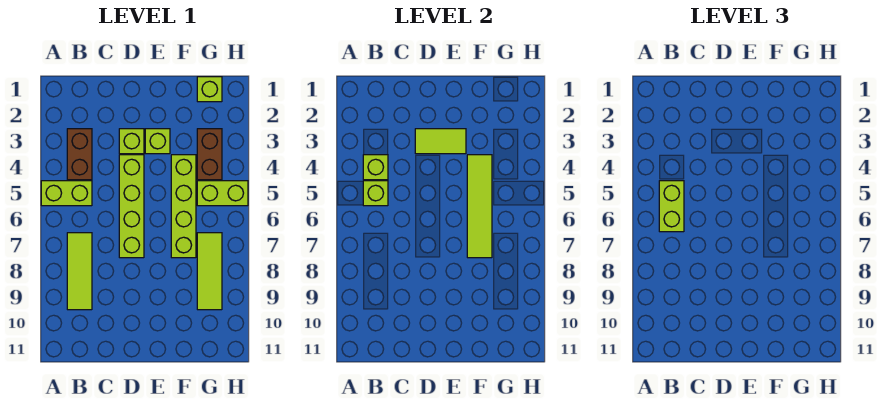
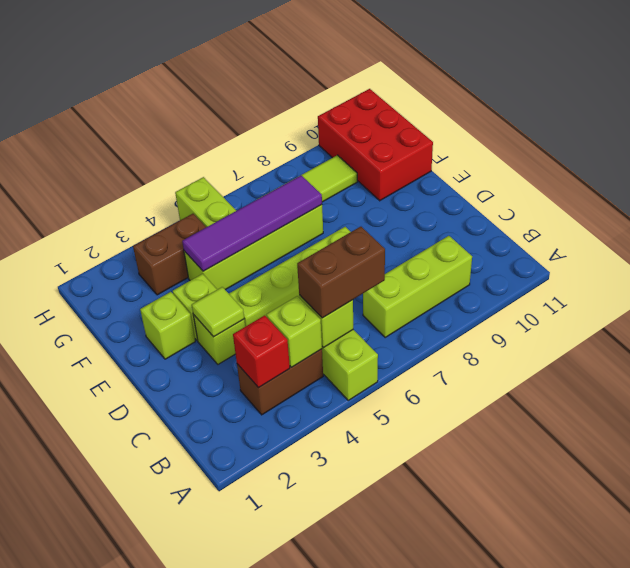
none -> red brick B3 level 2
lime brick B5:B6 level 3 -> brown brick B5:B6 level 3
lime tile B7:B9 level 1 -> lime brick B7:B9 level 1
lime tile D3:E3 level 2 -> lime tile D3 level 2
lime tile F4:F7 level 2 -> purple tile F4:F7 level 2
none -> red brick F10:H11 level 1
lime brick G1 level 1 -> lime brick E2 level 1

